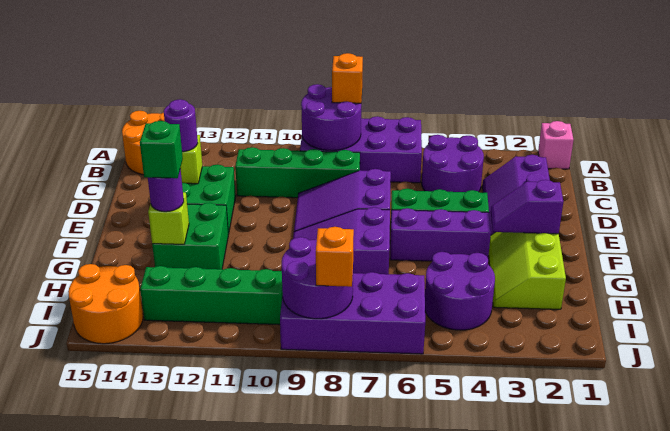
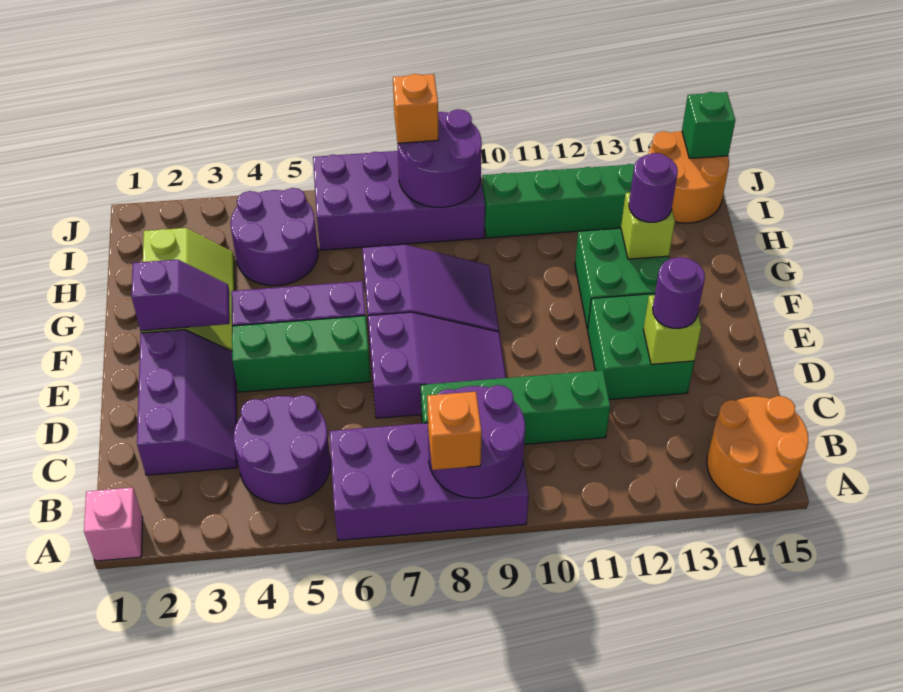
green brick G13 level 4 -> green brick J15 level 2

